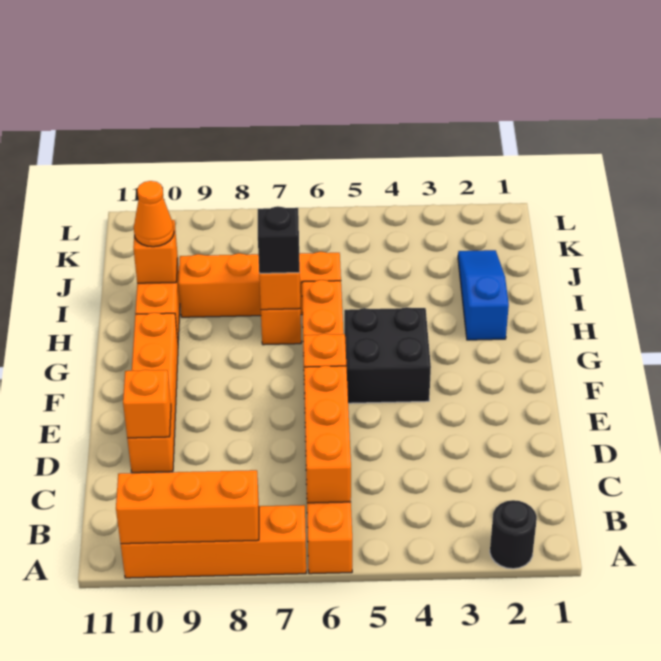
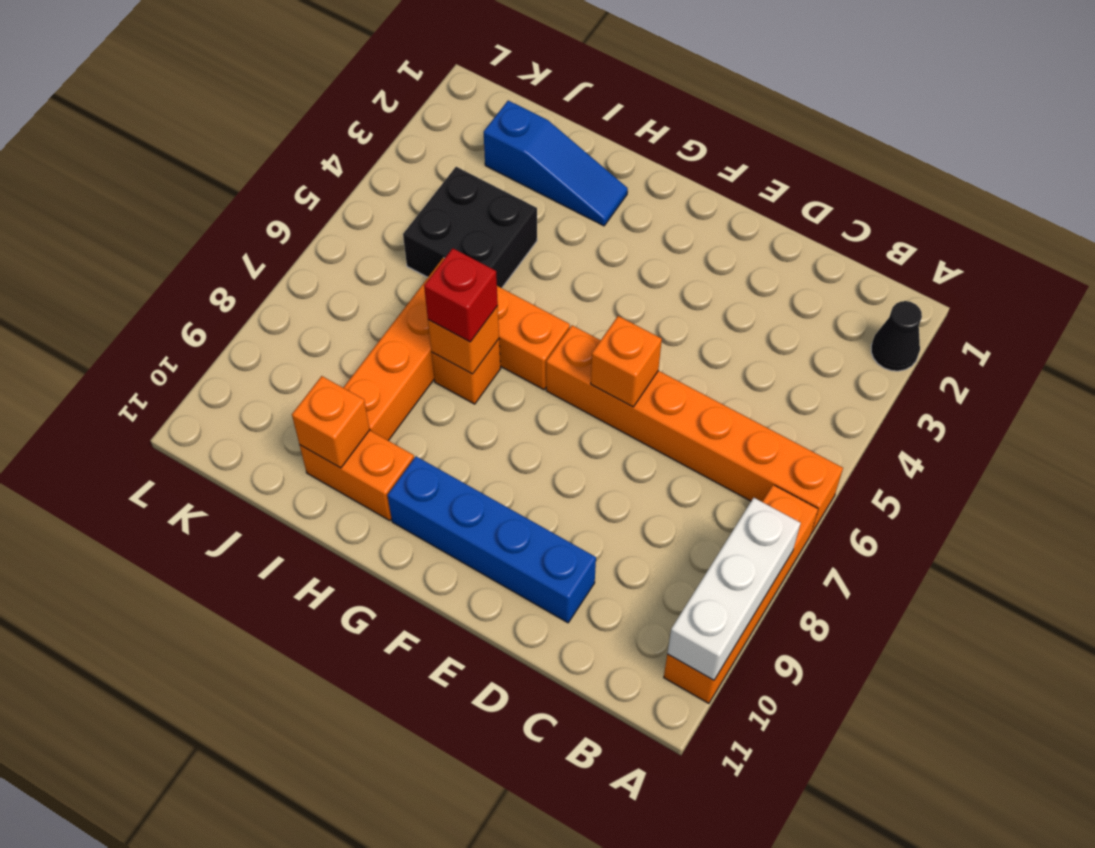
black round brick A2 level 1 -> black cone A2 level 1
orange brick A8:A10 level 2 -> white brick A8:A10 level 2
orange brick B6:D6 level 2 -> none
orange brick D10:G10 level 1 -> blue brick D10:G10 level 1
orange brick D10 level 2 -> none
black brick F4:G5 level 1 -> black brick I4:J5 level 1
blue slope H2:J2 level 1 top H -> blue slope H2:J2 level 1 top J
black brick H7 level 3 -> red brick H7 level 3
orange cone I10 level 3 -> none

